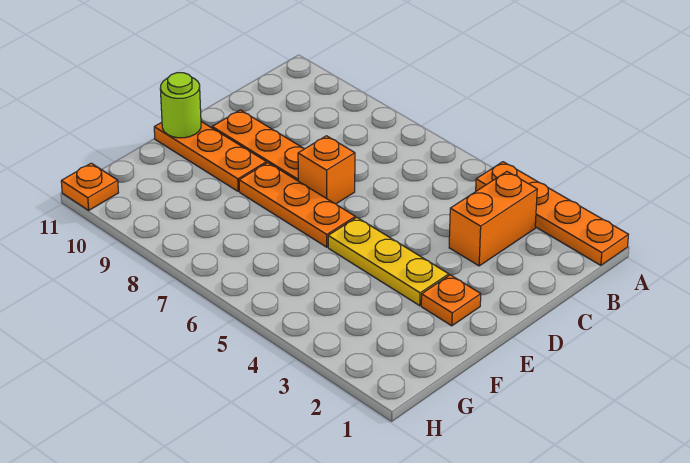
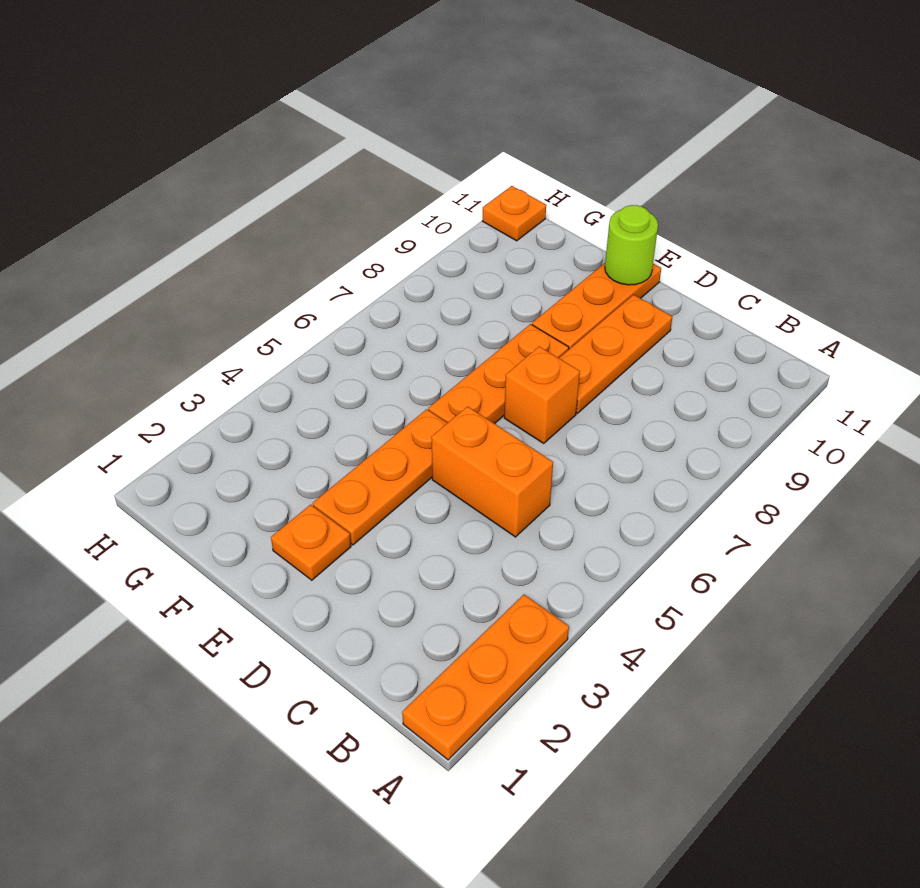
orange plate A1:A4 level 1 -> orange plate A1:A3 level 1
orange brick B3:C3 level 1 -> orange brick C5:D5 level 1
yellow plate E3:E5 level 1 -> orange plate E3:E5 level 1

